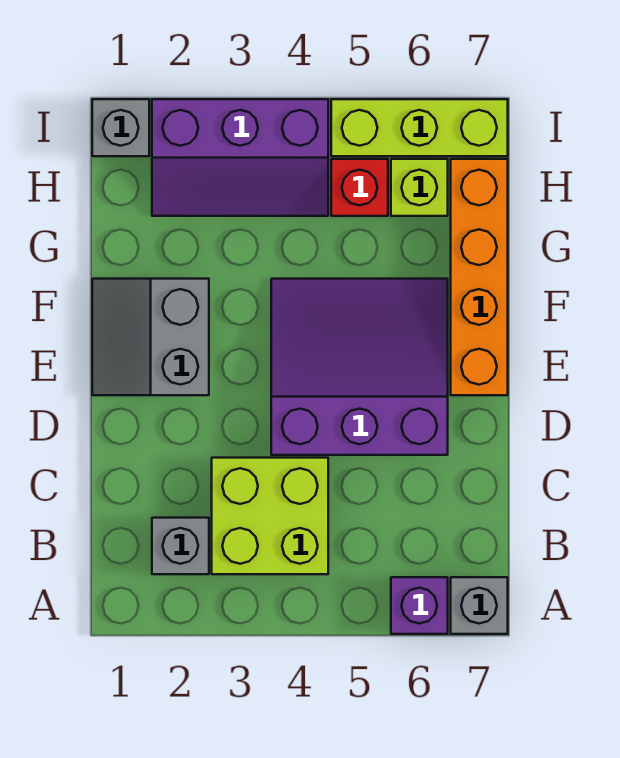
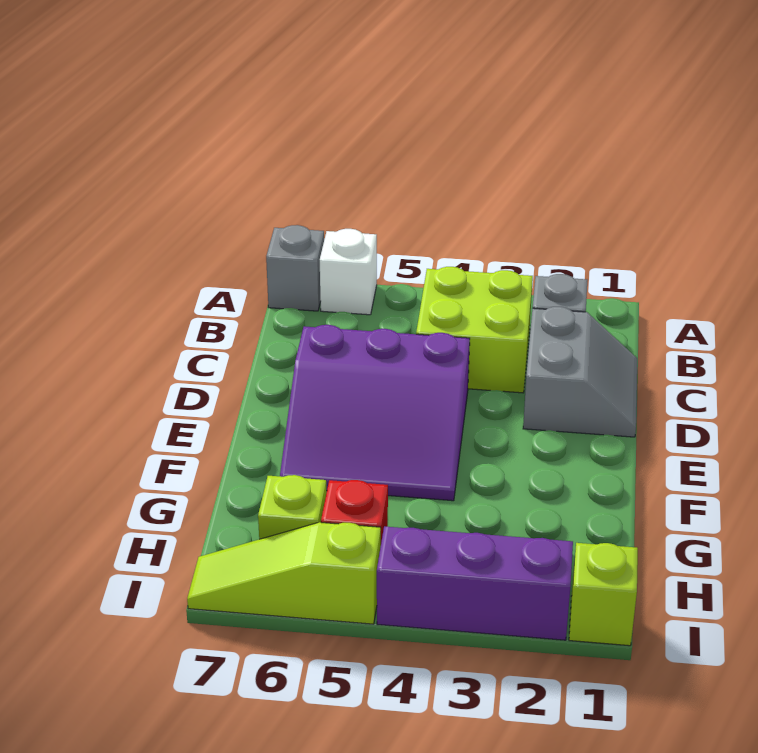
purple brick A6 level 1 -> white brick A6 level 1
grey slope E1:F2 level 1 top 2 -> grey slope C1:D2 level 1 top 2
orange brick E7:H7 level 1 -> none
grey brick I1 level 1 -> lime brick I1 level 1
lime brick I5:I7 level 1 -> lime slope I5:I7 level 1 top 5

